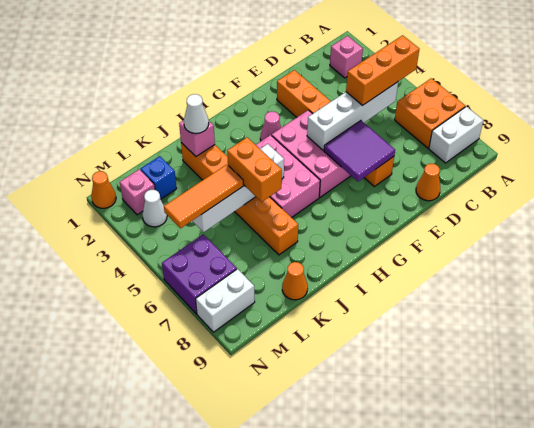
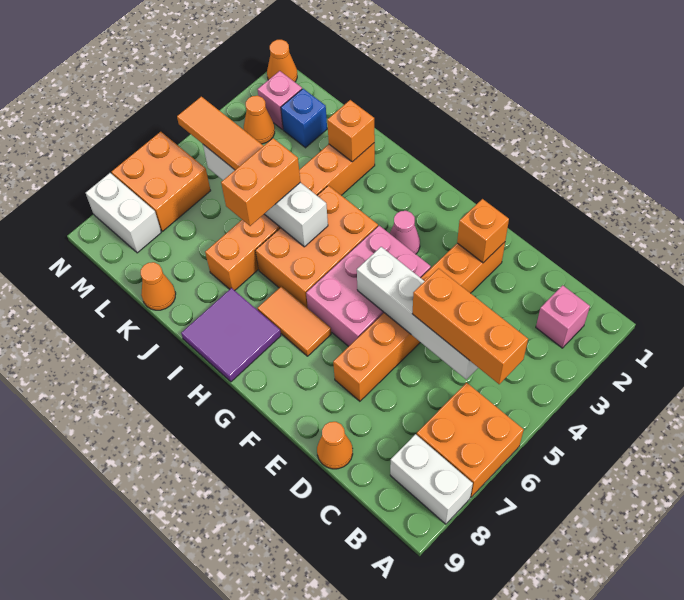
none -> orange brick E2 level 2
purple tile E6:F7 level 2 -> purple tile H8:I9 level 1
none -> orange tile G7:H7 level 1
pink brick H4:I6 level 1 -> orange brick H4:I6 level 1
pink brick J2 level 2 -> orange brick J2 level 2
white cone J2 level 3 -> none
white cone M3 level 1 -> orange cone M3 level 1
purple brick M6:N7 level 1 -> orange brick M6:N7 level 1

